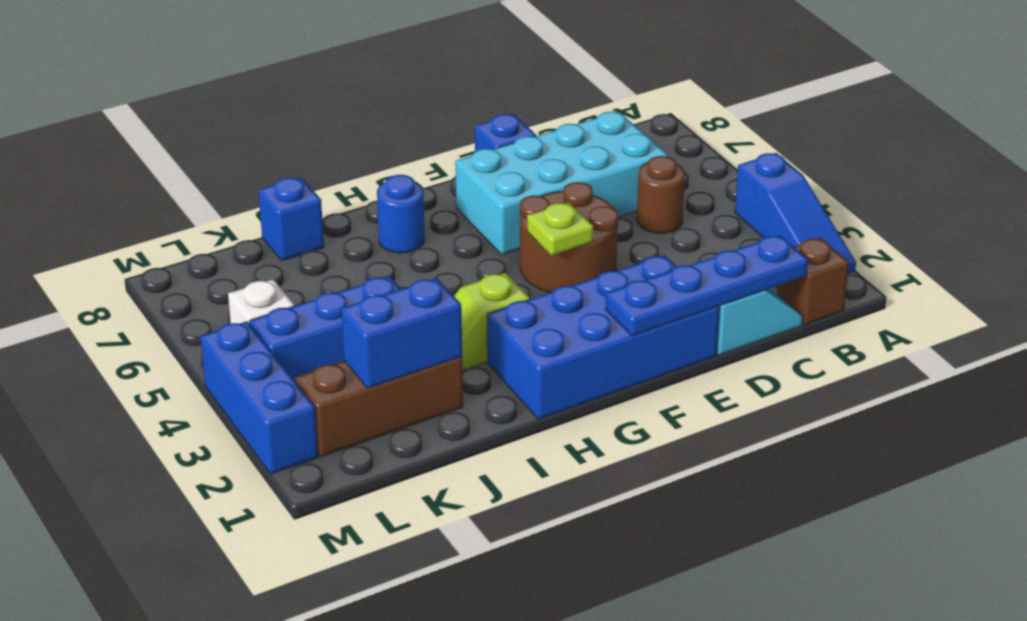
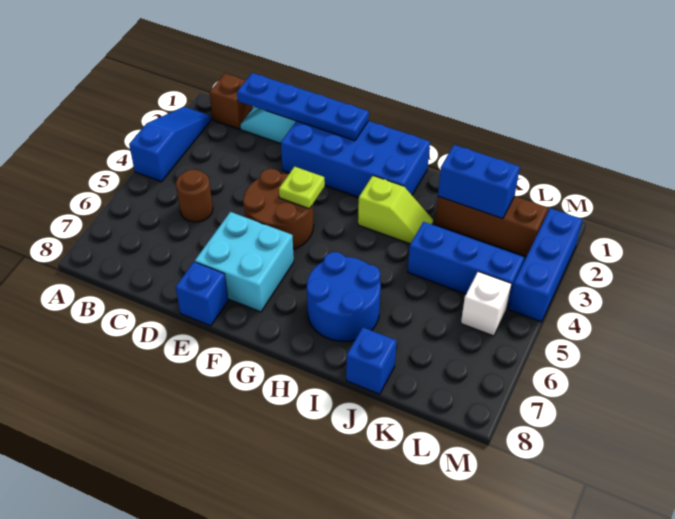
cyan brick C6:F7 level 1 -> cyan brick E6:F7 level 1
blue round brick H7 level 1 -> blue round brick H6:I7 level 1

